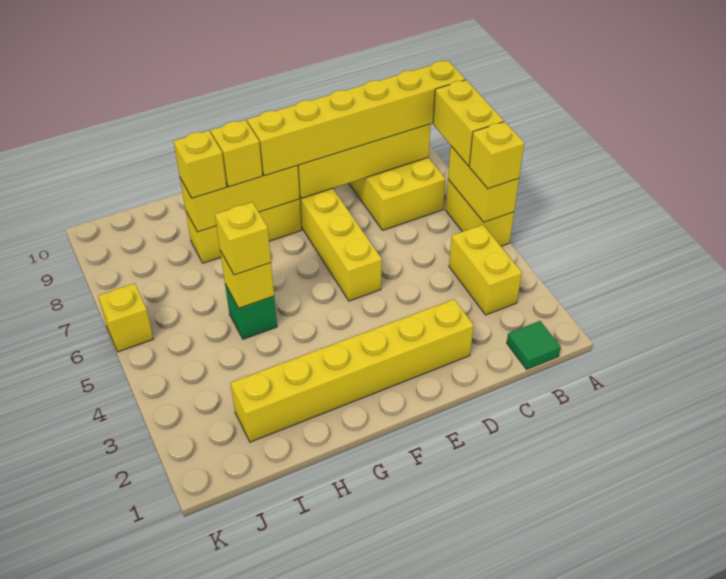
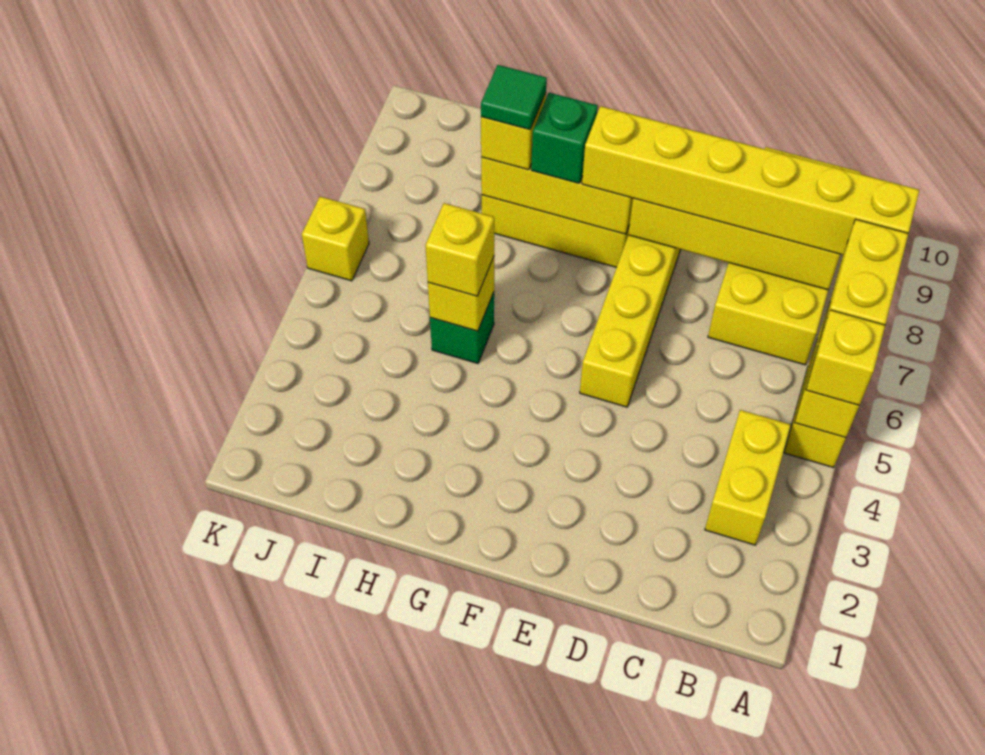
green tile B1 level 1 -> green tile H8 level 4
yellow brick D2:I2 level 1 -> none
yellow brick G8 level 3 -> green brick G8 level 3

